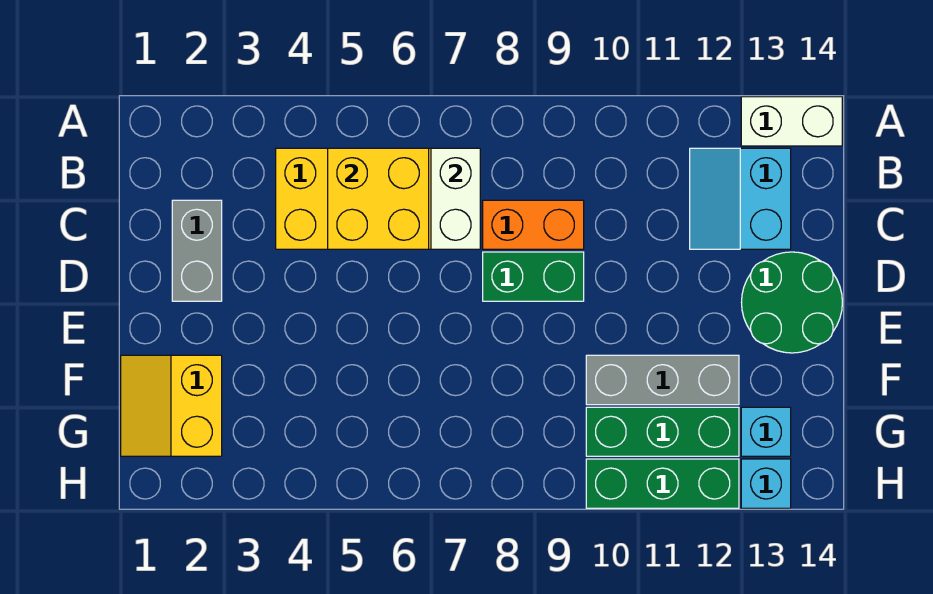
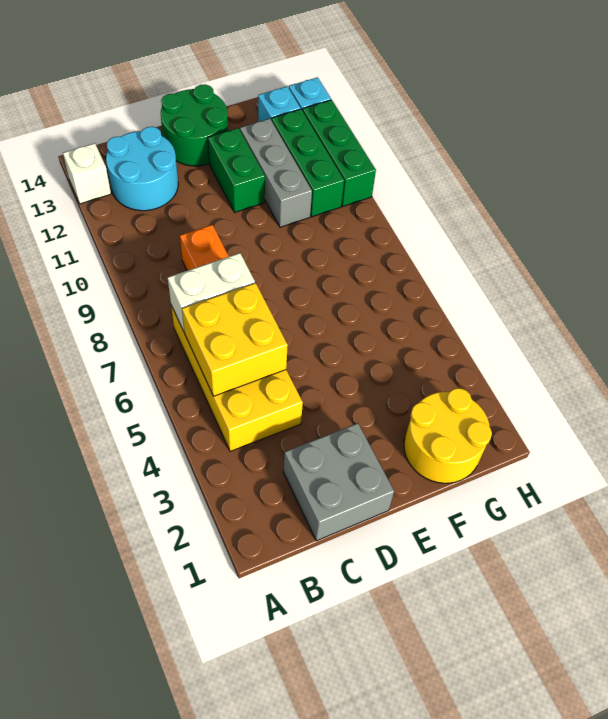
white brick A13:A14 level 1 -> white brick A13 level 1
cyan slope B12:C13 level 1 top 13 -> cyan round brick B12:C13 level 1
grey brick C2:D2 level 1 -> grey brick C1:D2 level 1
green brick D8:D9 level 1 -> green brick E11:E12 level 1
yellow slope F1:G2 level 1 top 2 -> yellow round brick F1:G2 level 1

